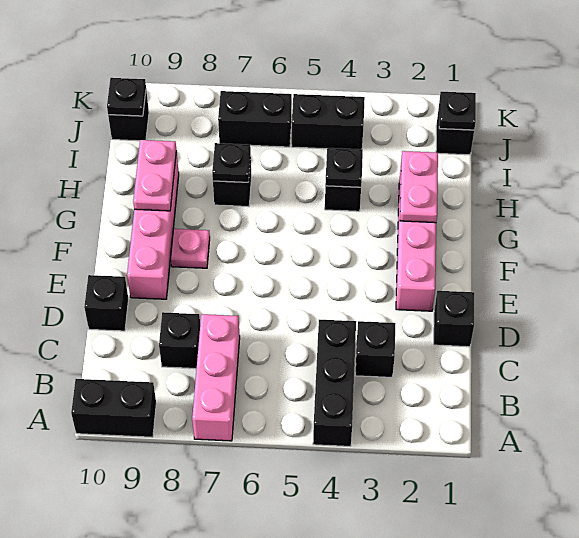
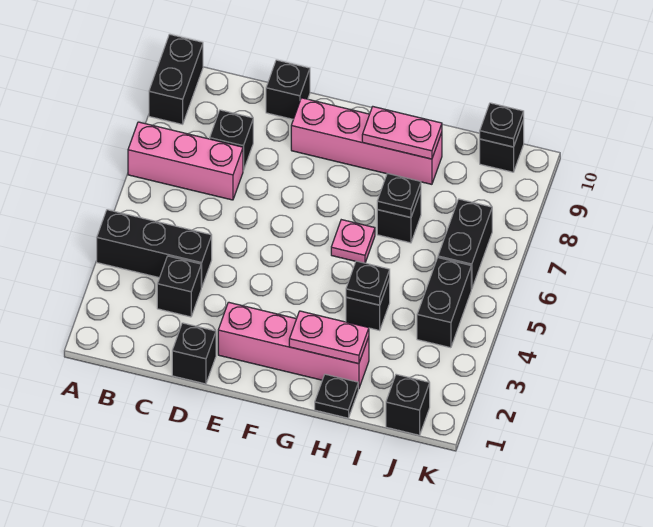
pink plate F8 level 1 -> pink plate G6 level 1
black plate J1 level 2 -> black plate H1 level 1

